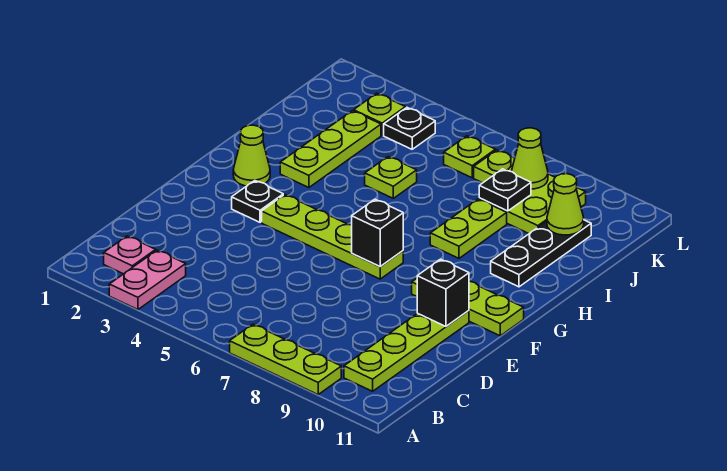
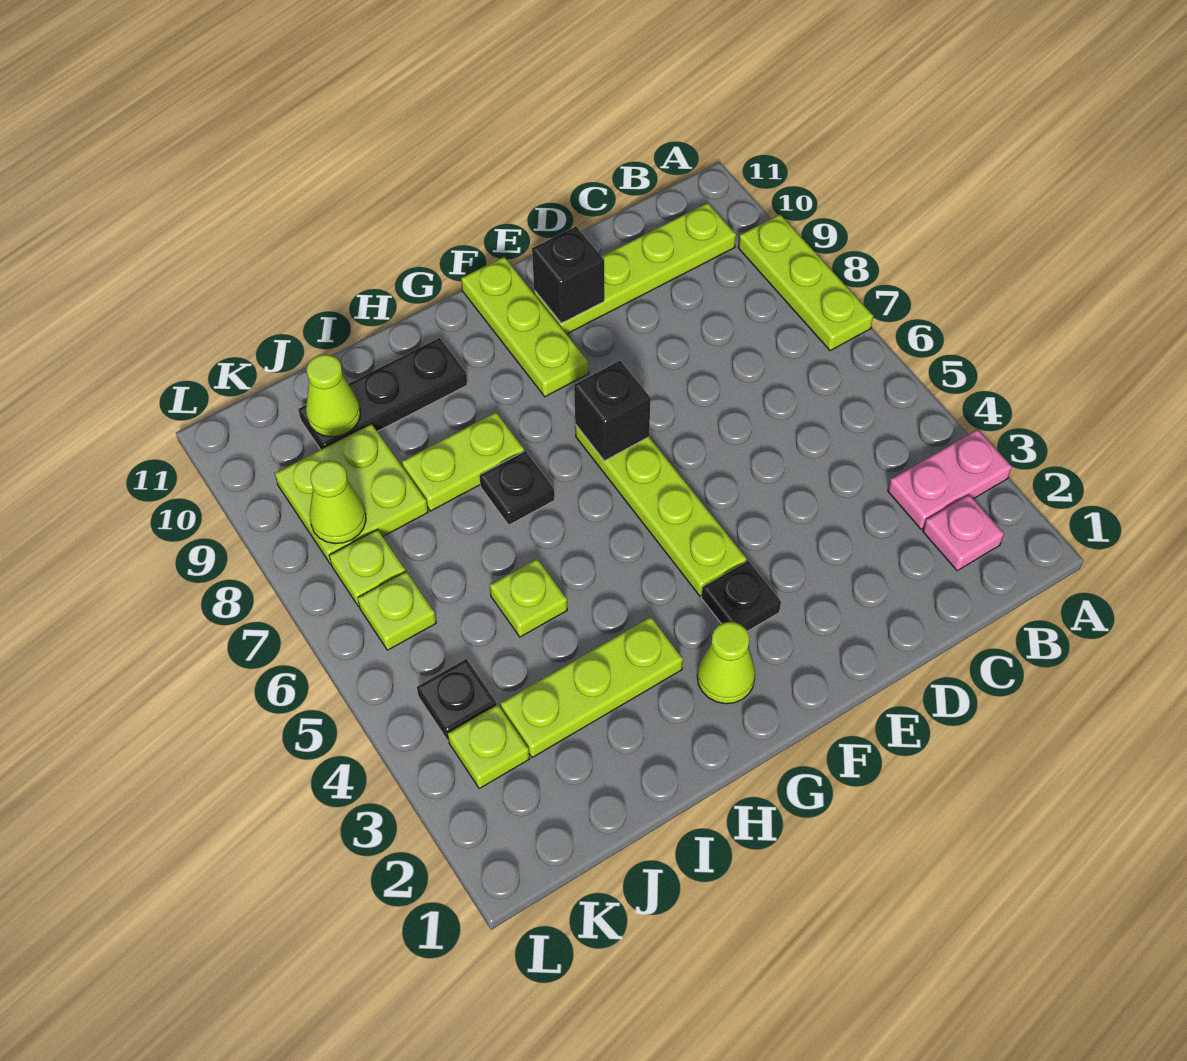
black plate J8 level 2 -> black plate H7 level 1

